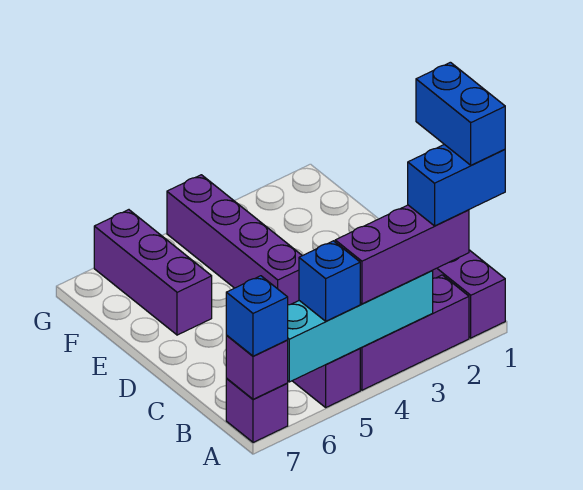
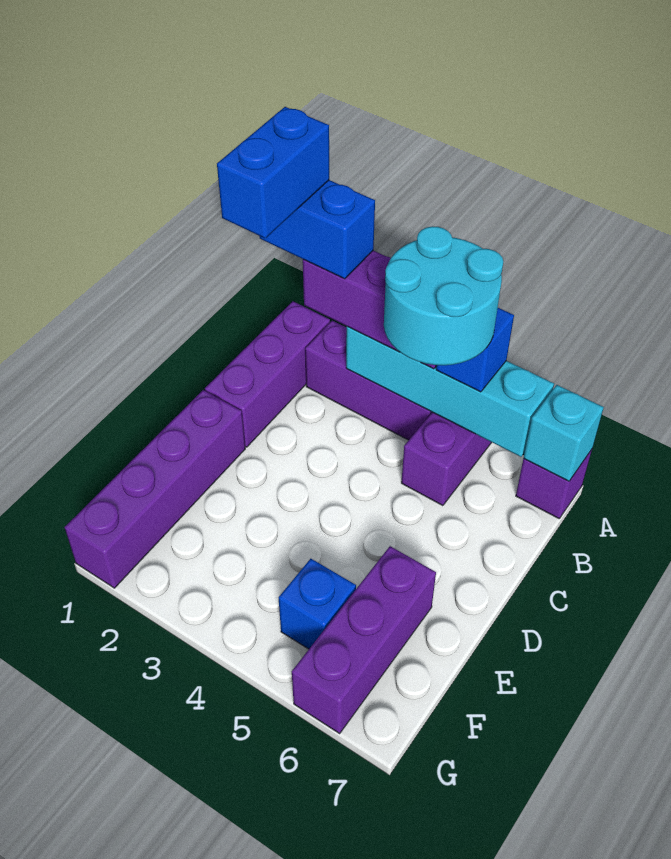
none -> cyan round brick A4:B5 level 4
purple brick A7 level 2 -> cyan brick A7 level 2
blue brick A7 level 3 -> blue brick F5 level 1
purple brick D4:G4 level 1 -> purple brick D1:G1 level 1

